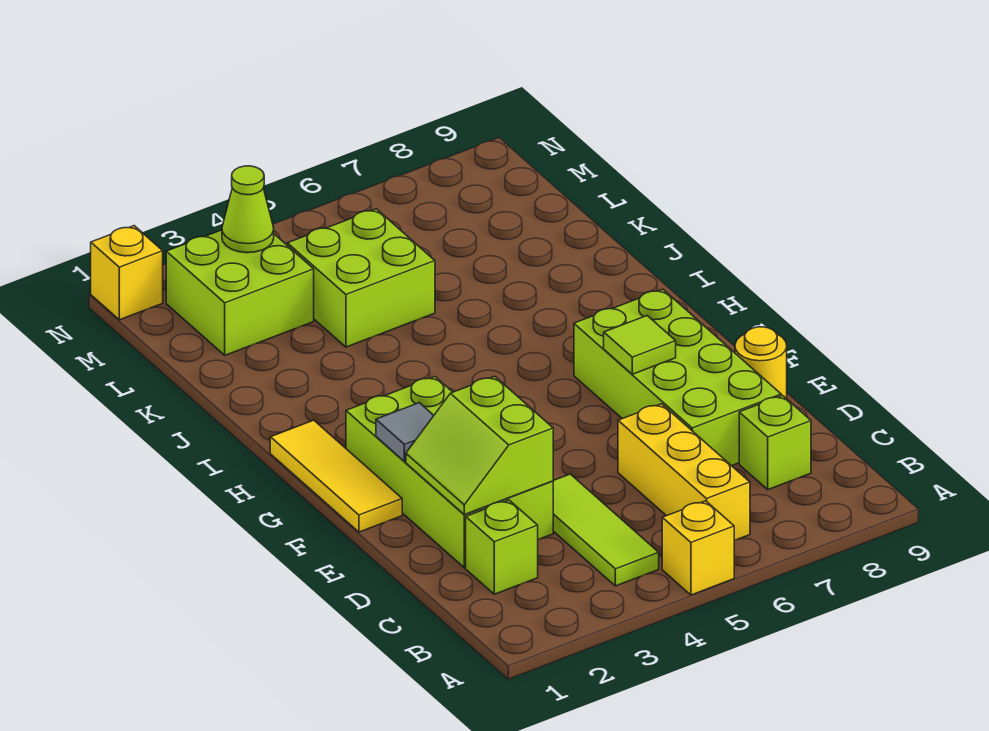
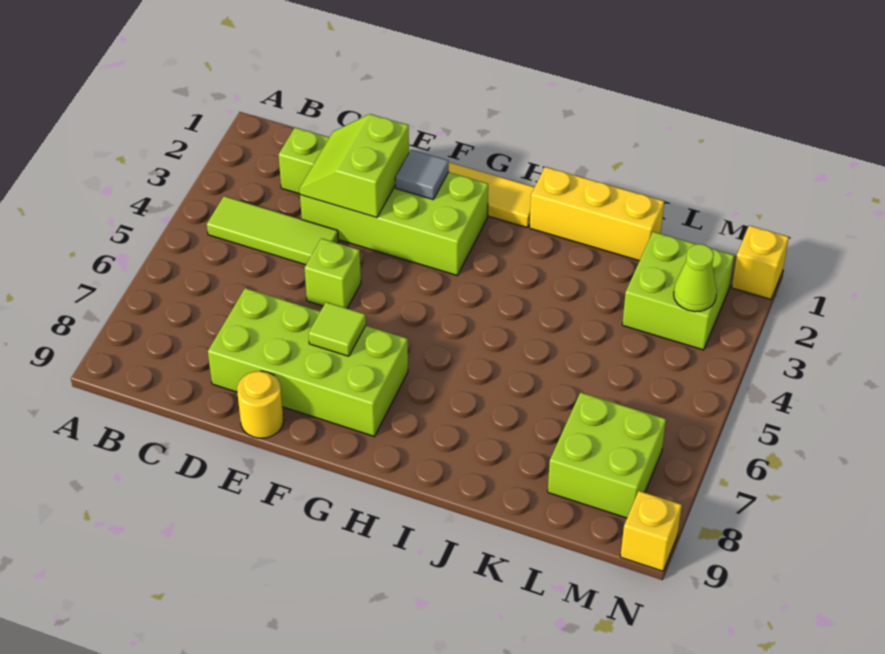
yellow brick A5 level 1 -> yellow brick N9 level 1
yellow brick B6:D6 level 1 -> yellow brick I1:K1 level 1
lime brick C8 level 1 -> lime brick E5 level 1
lime slope D2:E3 level 2 top 3 -> lime slope D2:E3 level 2 top E
lime brick K4:L5 level 1 -> lime brick L7:M8 level 1

